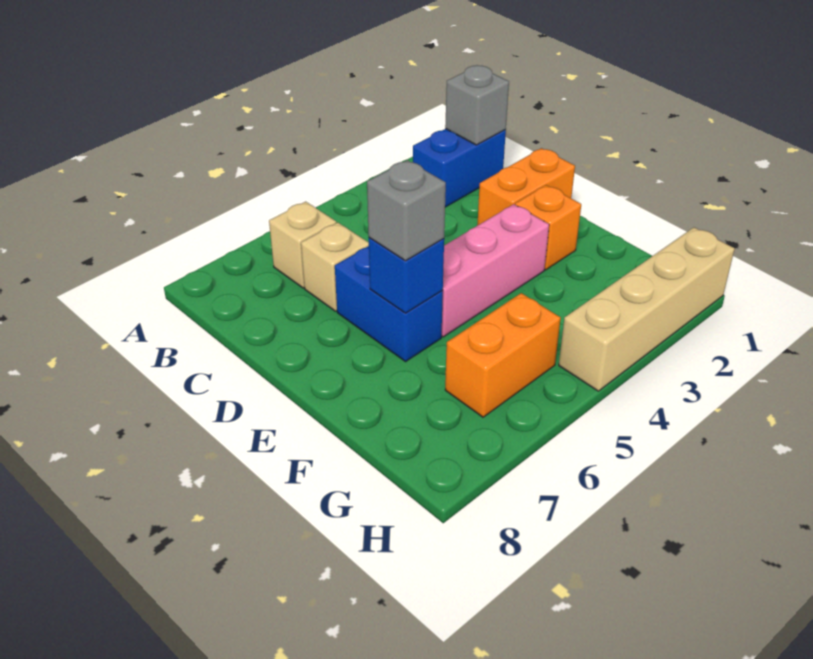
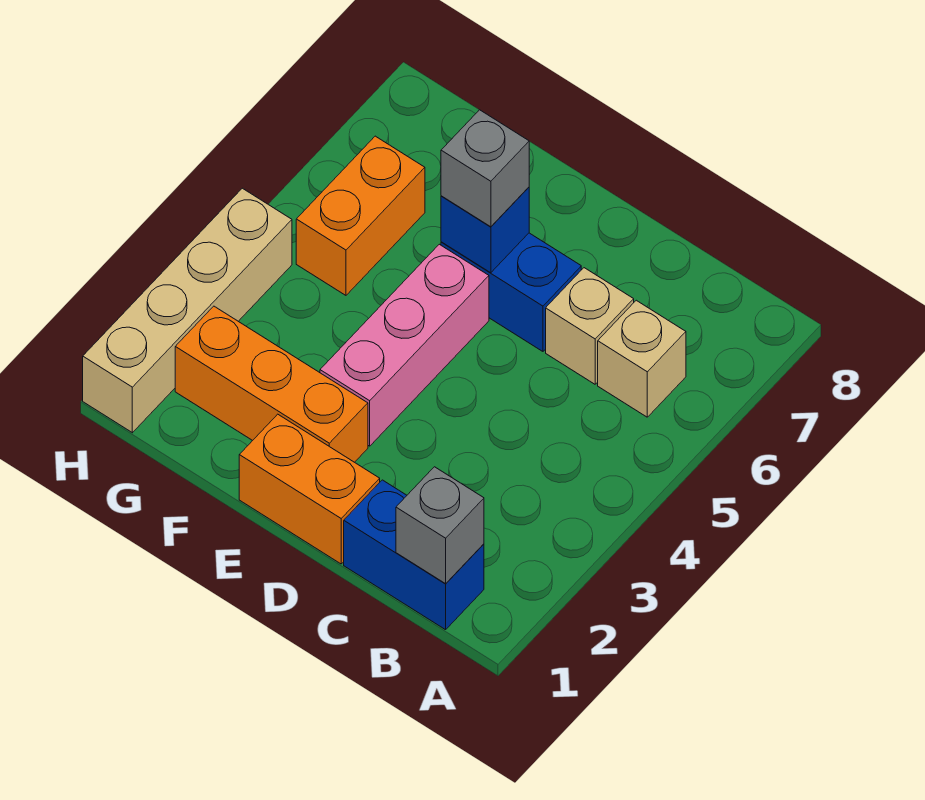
blue brick B1:B2 level 1 -> blue brick B1:C1 level 1
orange brick D1:D2 level 1 -> orange brick D1:E1 level 1
orange brick E2 level 1 -> orange brick E2:G2 level 1

